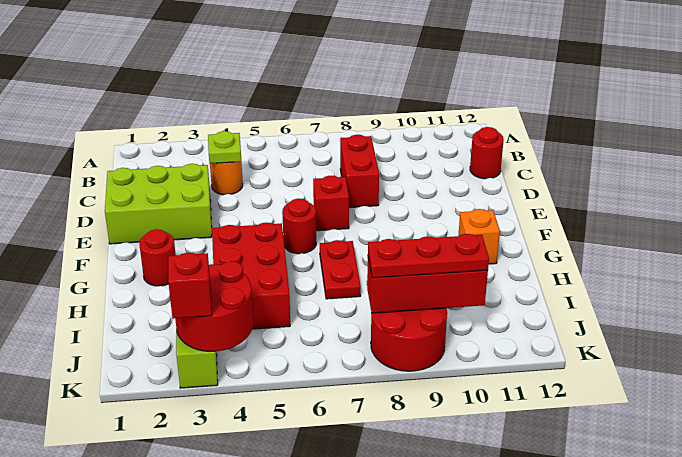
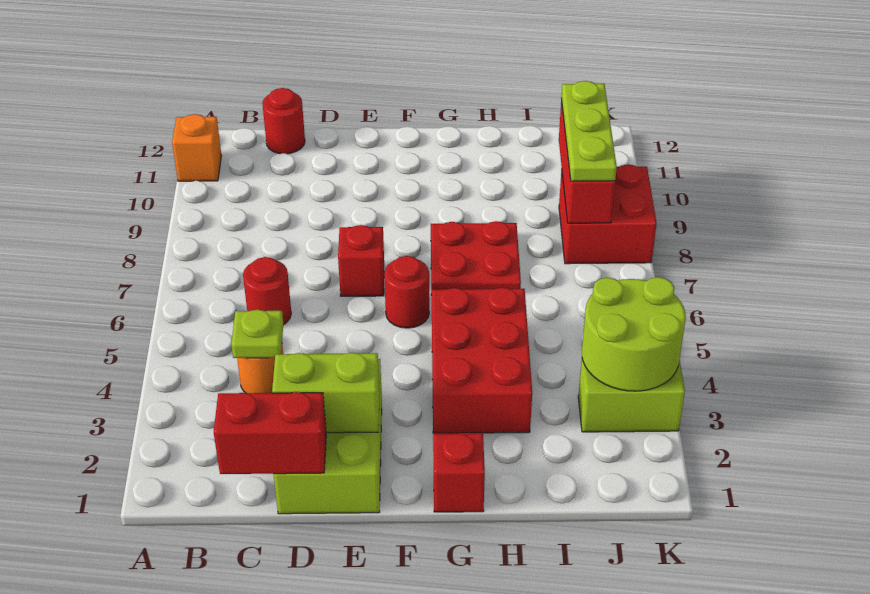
red brick C8:D8 level 1 -> red brick C1:D1 level 2
none -> lime brick D2:E2 level 2
red round brick G2 level 1 -> red round brick C6 level 1
red brick G4:I5 level 1 -> red brick G3:H5 level 1
red plate G7:H7 level 1 -> red plate G7:H8 level 1
orange brick G11 level 1 -> orange brick A11 level 1
red round brick J3:K4 level 2 -> lime round brick J3:K4 level 2
red round brick J8:K9 level 1 -> red brick J8:K9 level 1
red plate J8:J10 level 3 -> lime plate J8:J10 level 3
red brick K3 level 3 -> red brick G1 level 1

